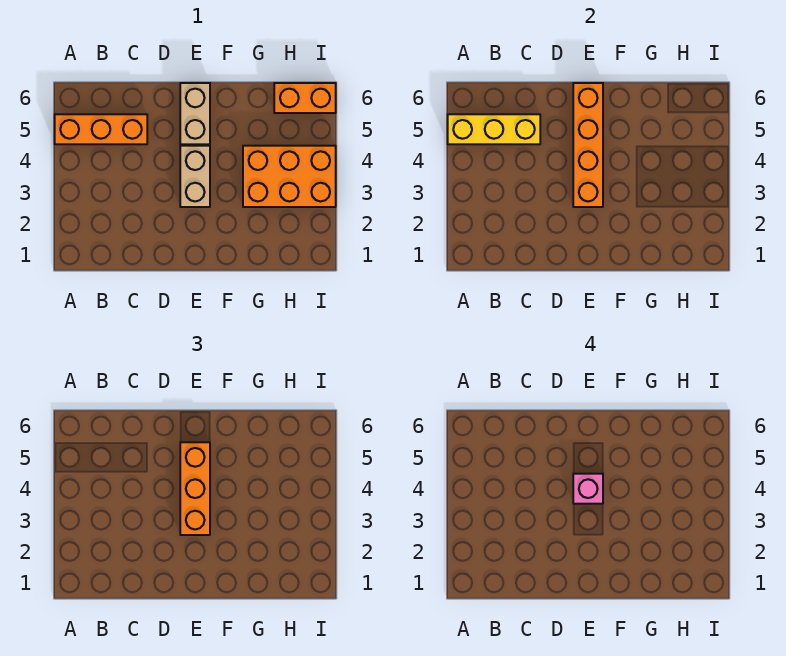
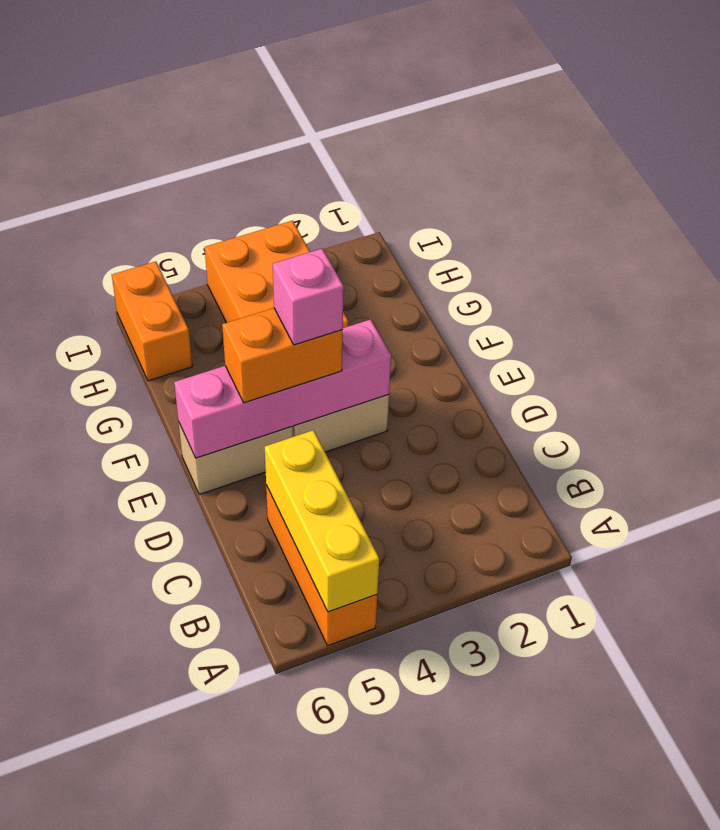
orange brick E3:E6 level 2 -> pink brick E3:E6 level 2
orange brick E3:E5 level 3 -> orange brick E4:E5 level 3

